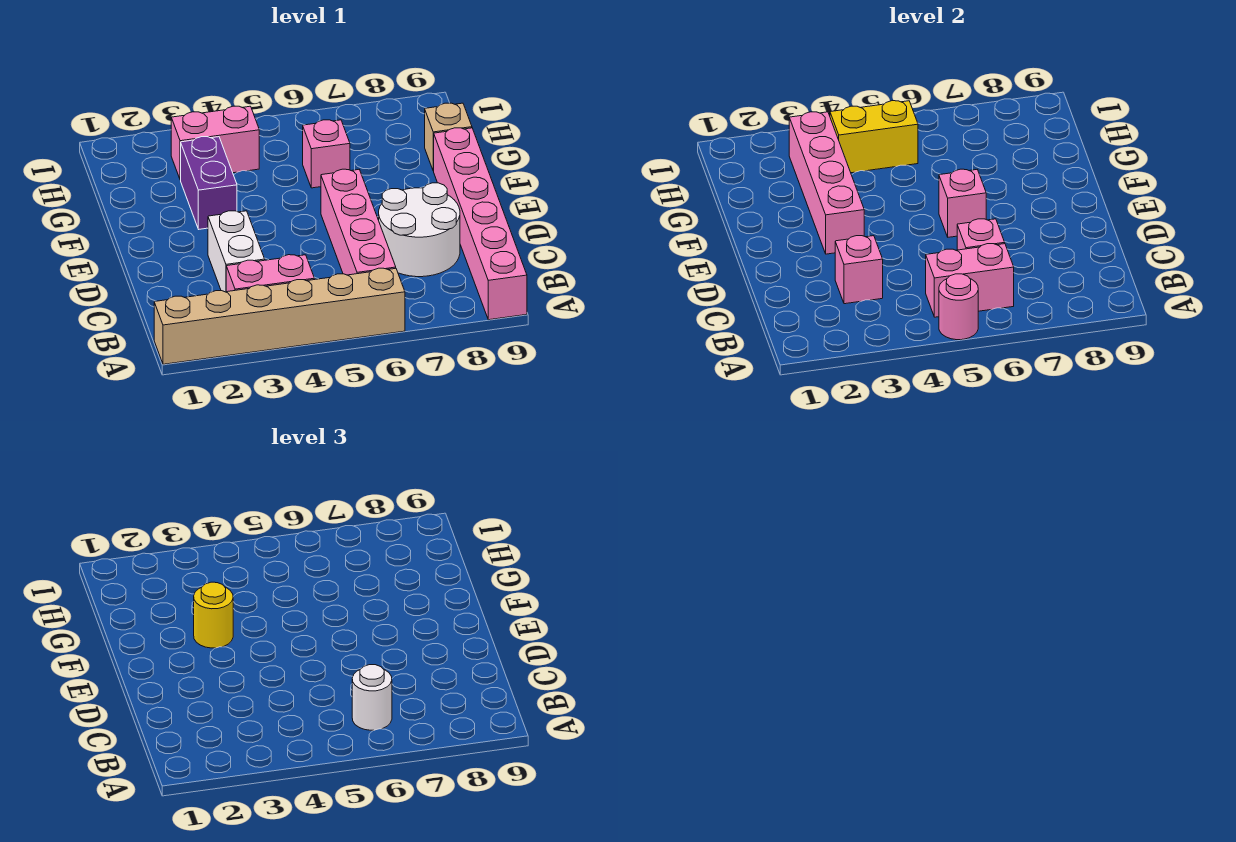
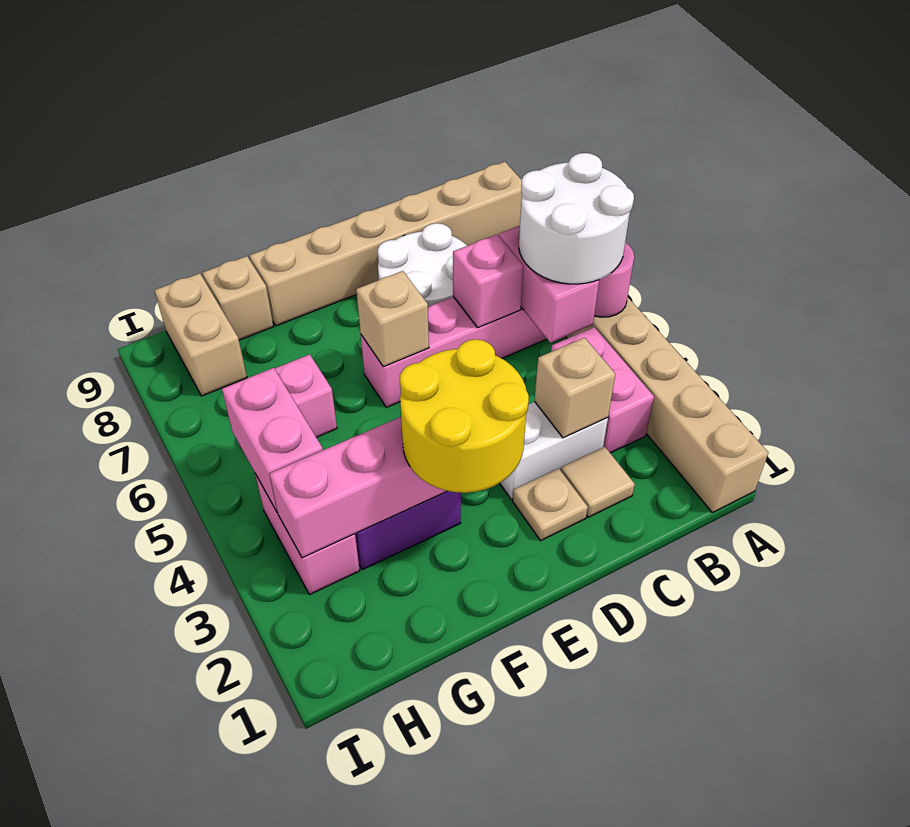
pink brick A9:F9 level 1 -> tan brick A9:F9 level 1
white round brick B6 level 3 -> white round brick A5:B6 level 3
none -> tan tile C2 level 1
pink brick C3 level 2 -> tan brick C3 level 2
none -> tan plate D2 level 1
pink brick E6 level 2 -> tan brick E6 level 2
yellow round brick F3 level 3 -> yellow round brick E2:F3 level 3
yellow brick H4:H5 level 2 -> pink brick H4:H5 level 2
none -> tan brick H8:H9 level 1

